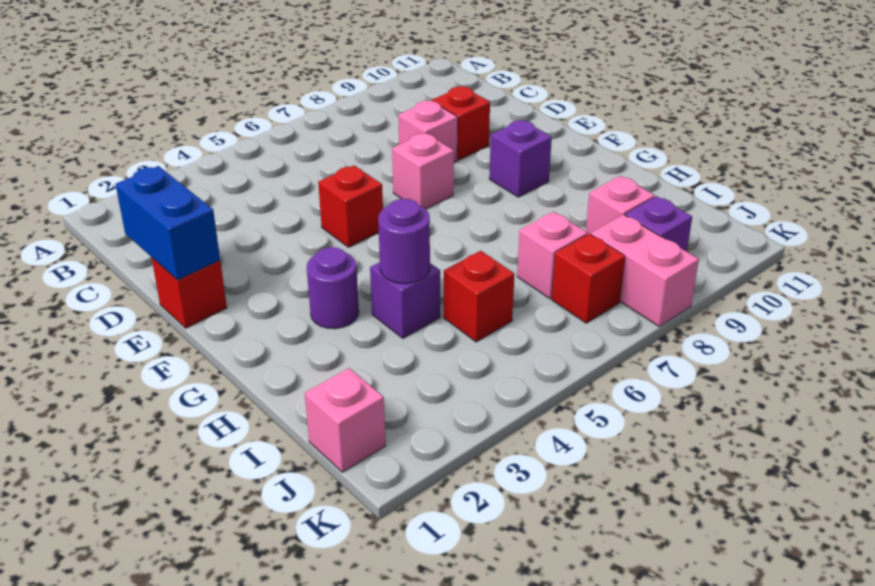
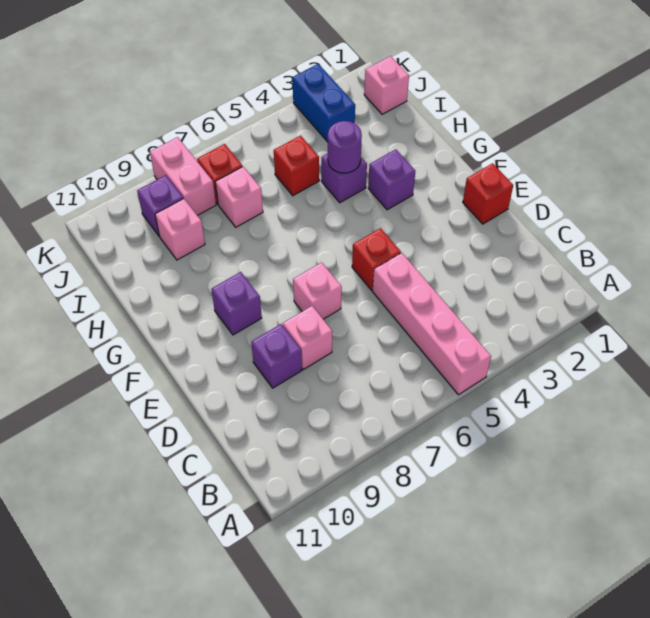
none -> pink brick A5:D5 level 1
blue brick D1:E1 level 2 -> blue brick J3:K3 level 1
red brick D9 level 1 -> purple brick D9 level 1
purple round brick G3 level 1 -> purple brick G3 level 1

